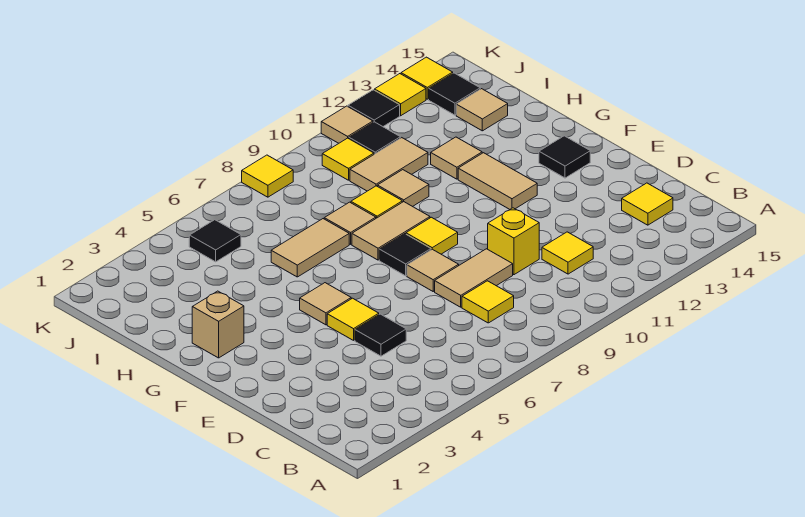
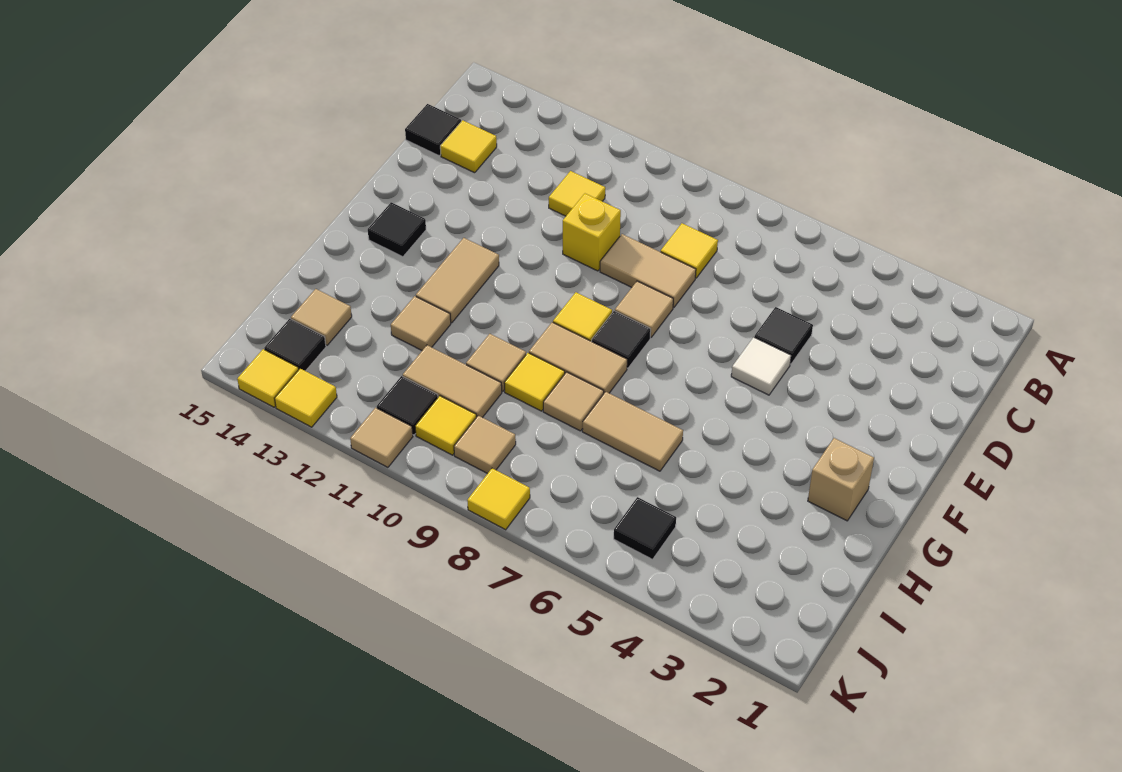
yellow tile E5 level 1 -> white tile E5 level 1
tan tile F5 level 1 -> tan tile J9 level 1
black tile K12 level 1 -> black tile C15 level 1

